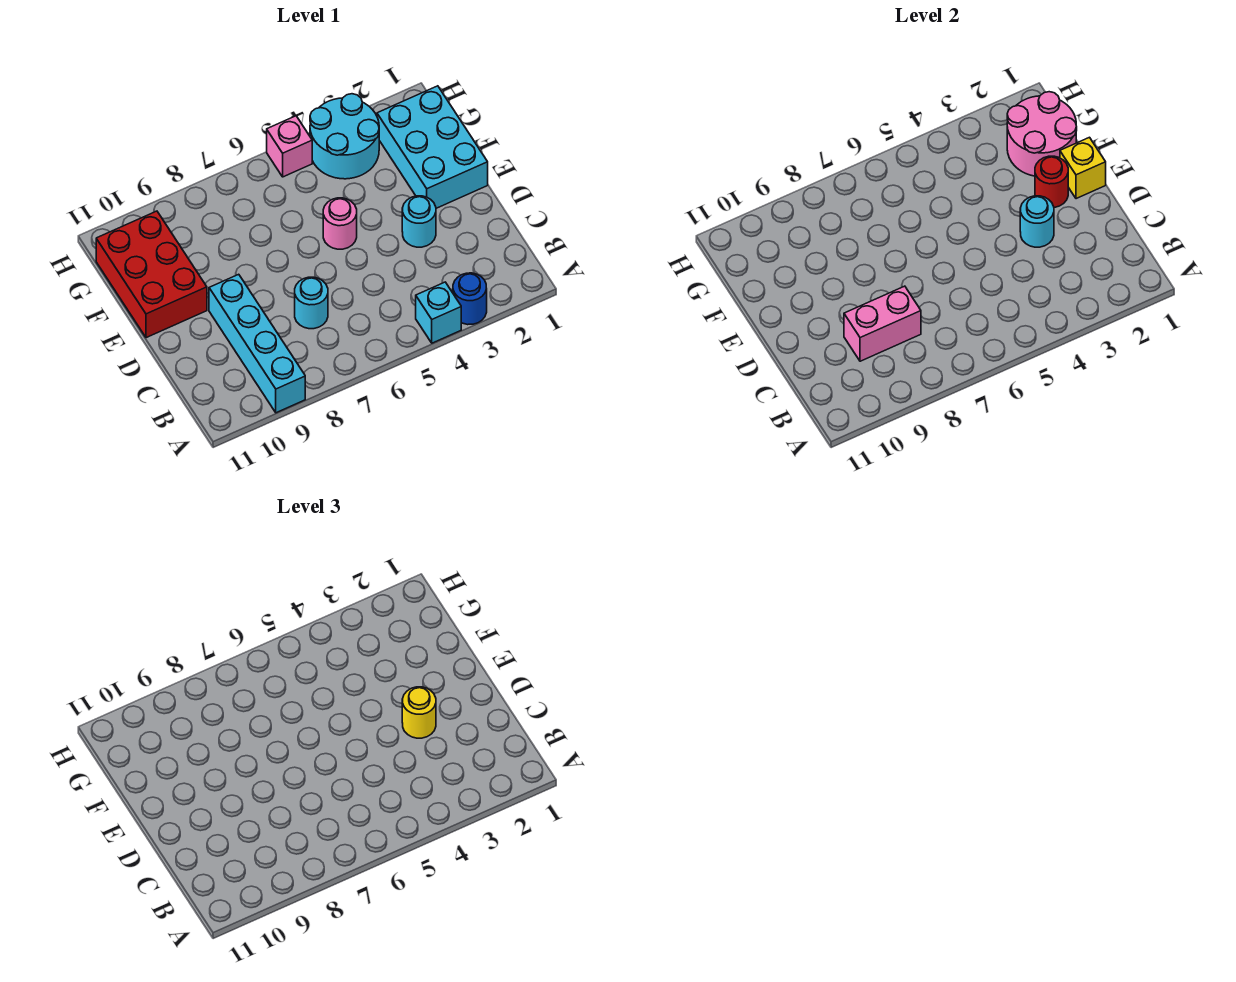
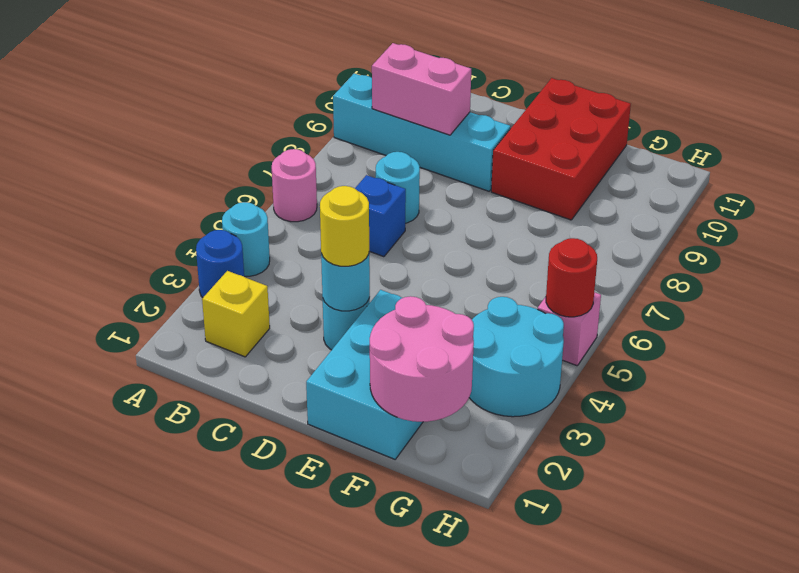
cyan brick A4 level 1 -> cyan round brick A4 level 1
none -> blue brick C6 level 1
pink brick C8:C9 level 2 -> pink brick B9:C9 level 2
cyan brick E1:G2 level 1 -> cyan brick E1:F3 level 1
yellow brick E1 level 2 -> yellow brick B2 level 1
red round brick E2 level 2 -> red round brick H5 level 2
pink round brick E5 level 1 -> pink round brick A6 level 1
red brick E10:G11 level 1 -> red brick E9:F11 level 1

